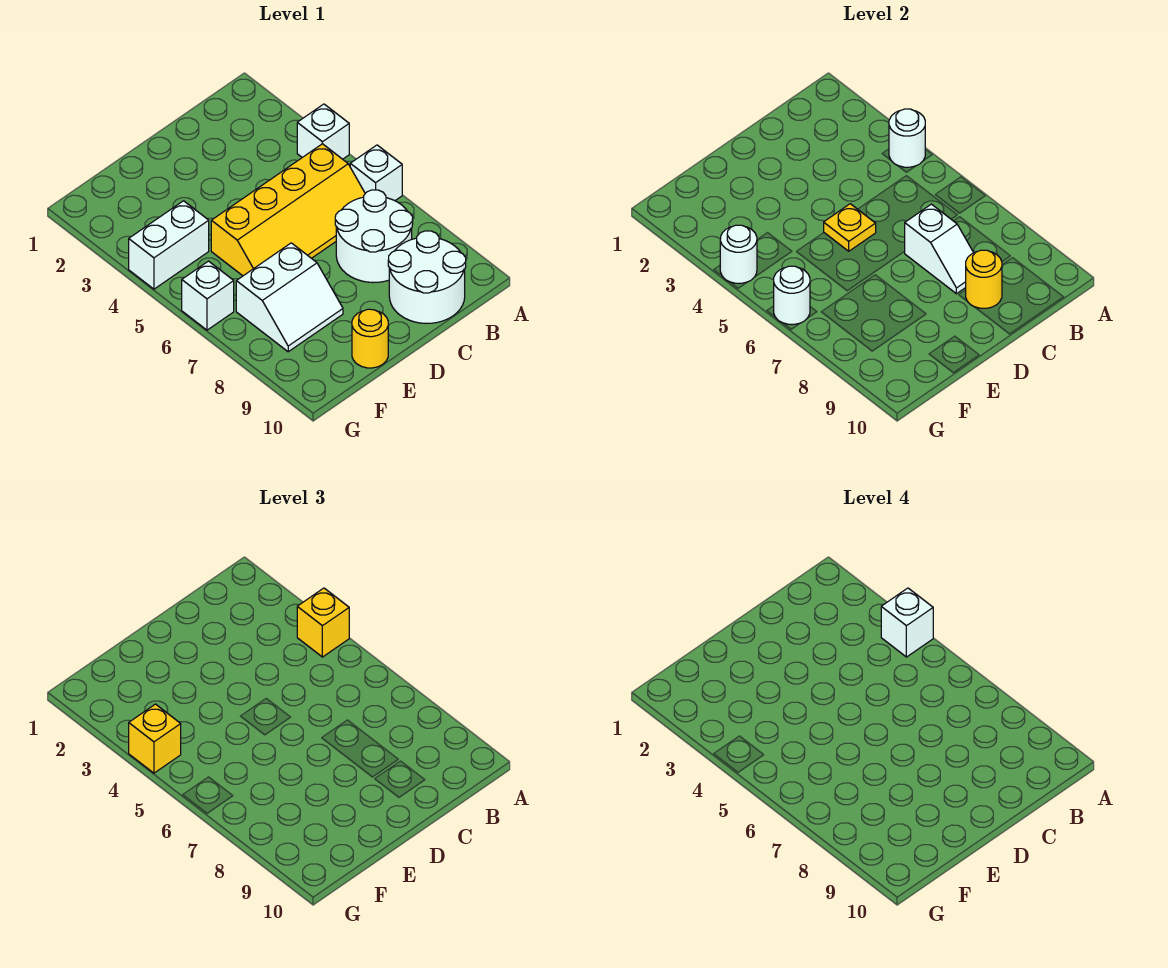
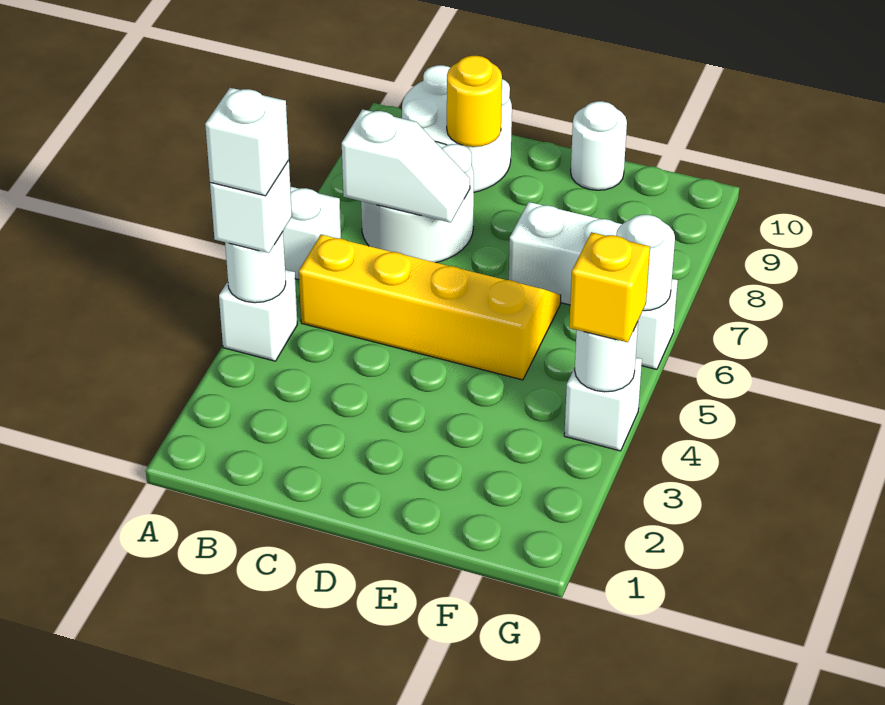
yellow brick A4 level 3 -> white brick A4 level 3
white slope C7:C8 level 2 top 7 -> white slope B7:C7 level 2 top B
yellow plate D5 level 2 -> none
yellow round brick E10 level 1 -> white round brick E10 level 1
white brick F4:G4 level 1 -> white brick G4 level 1

